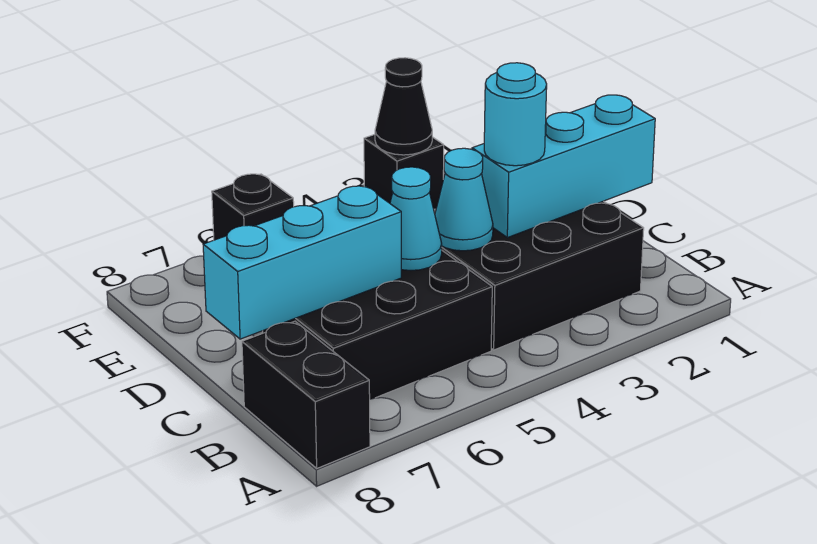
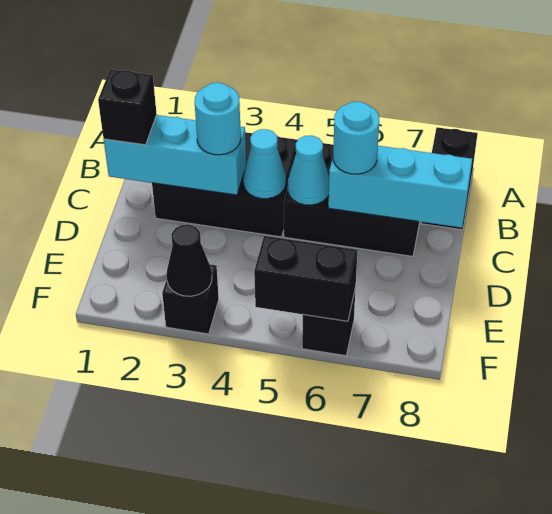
none -> black brick C1 level 3
none -> cyan round brick C6 level 3
none -> black brick F5:F6 level 2

